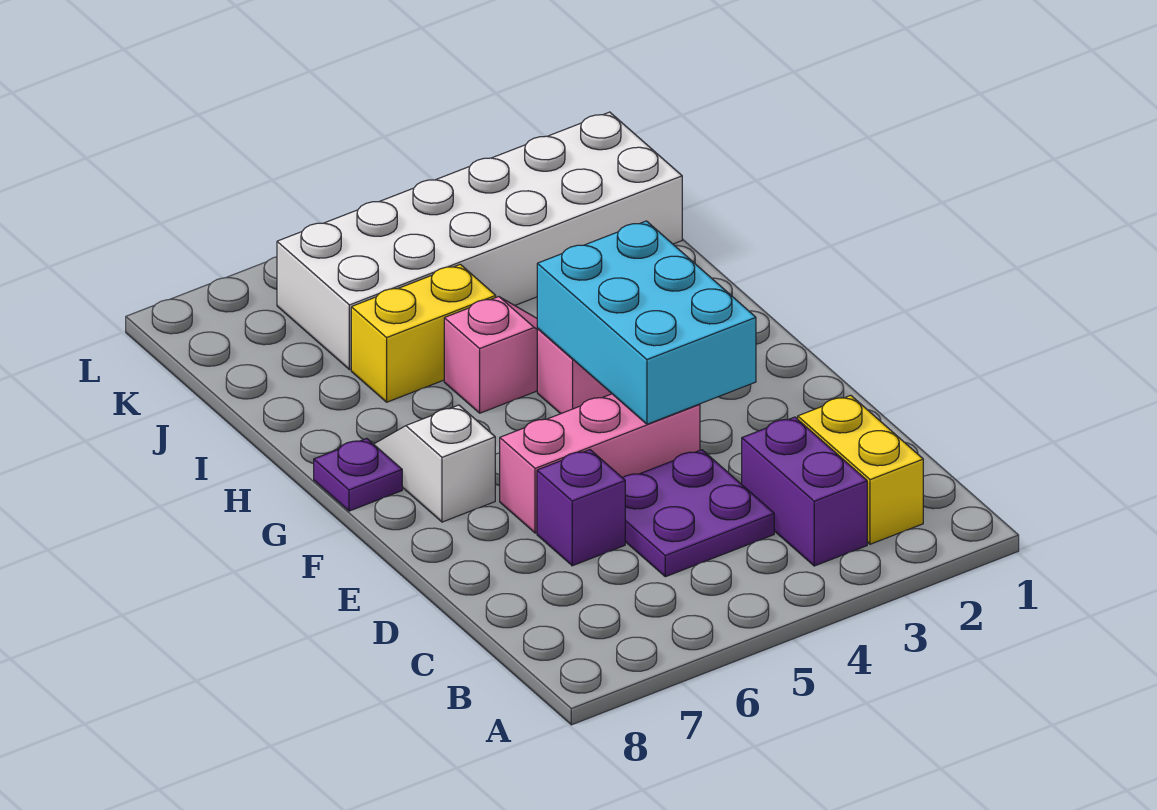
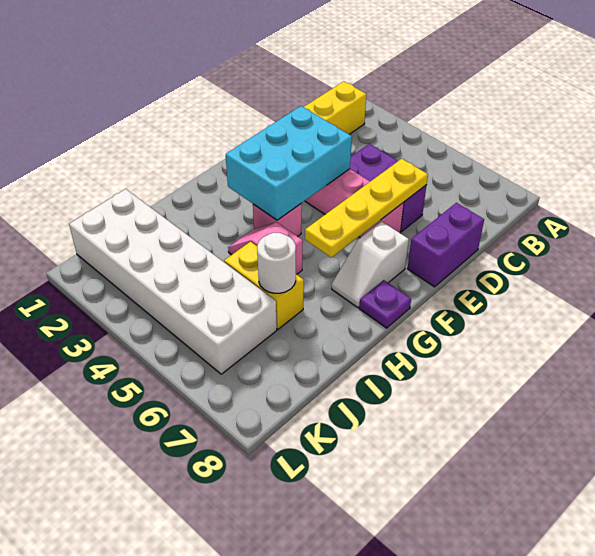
purple brick B3:C3 level 1 -> purple brick D8:E8 level 1
none -> yellow plate D6:G6 level 2
none -> white round brick I6 level 2

